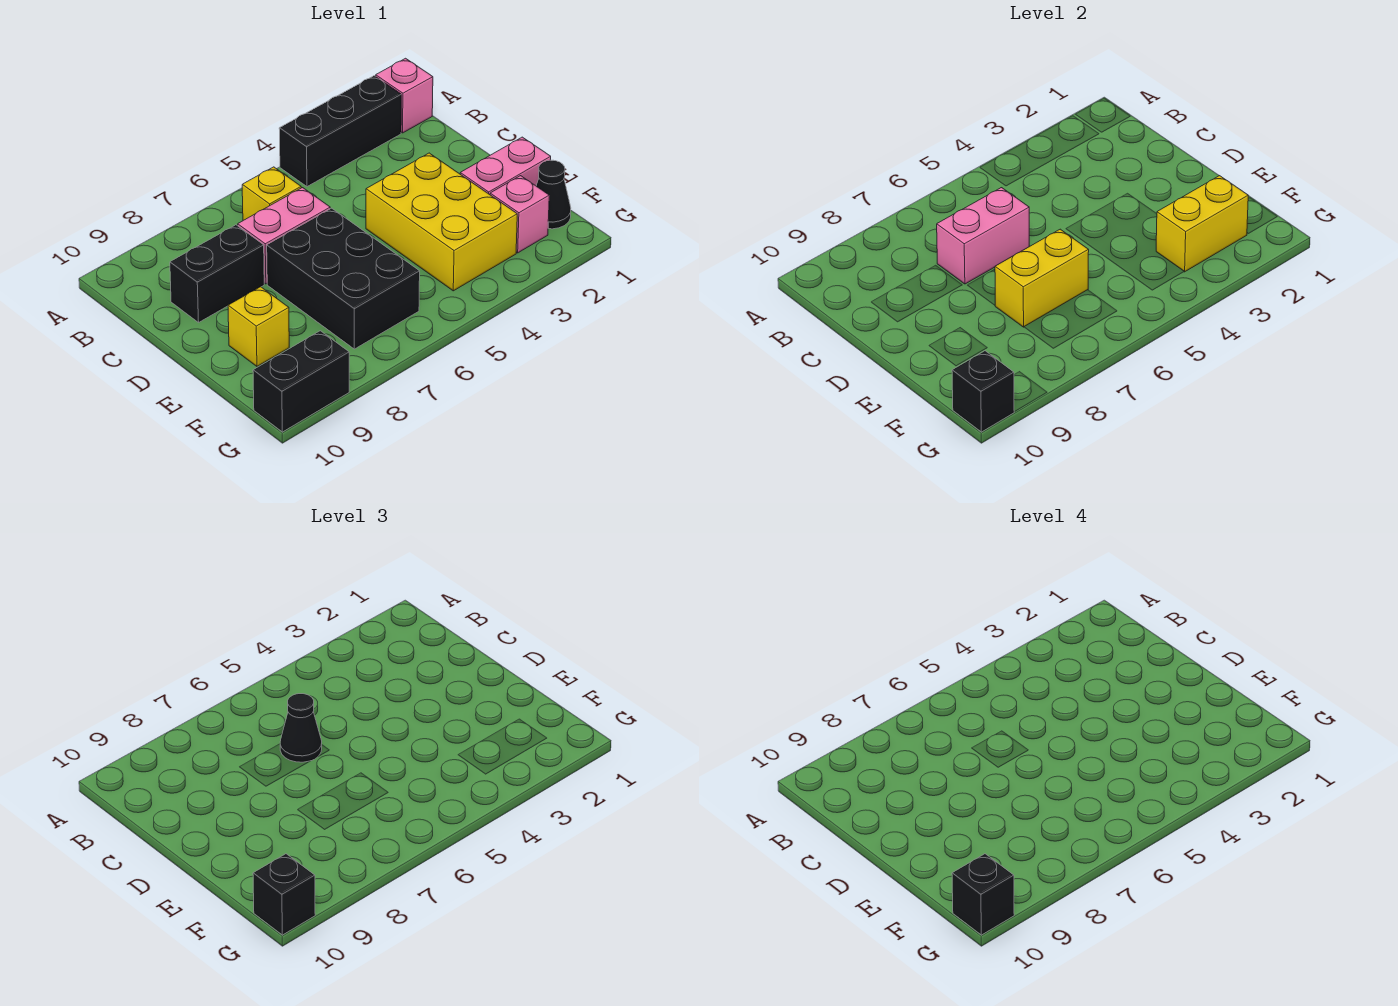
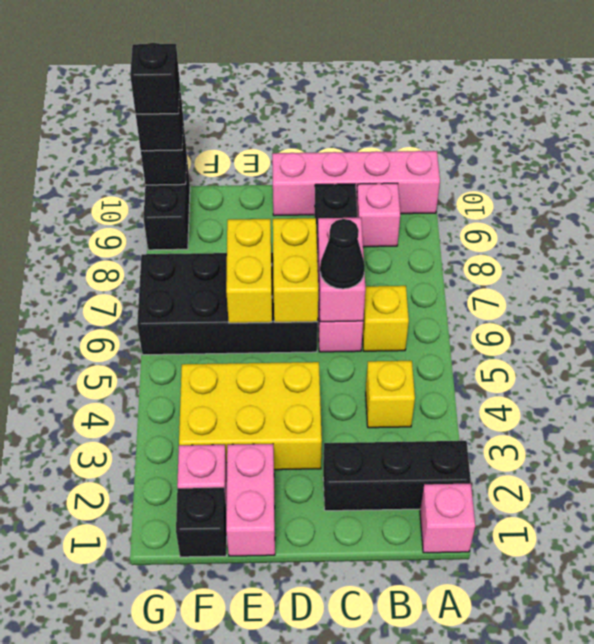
black brick A2:A4 level 1 -> black brick A2:C2 level 1
none -> pink brick A10:D10 level 1
none -> pink brick B9 level 1
black brick D6:F7 level 1 -> black brick D6:G7 level 1
yellow brick E9 level 1 -> yellow brick B4 level 1
black cone F1 level 1 -> black brick F1 level 1
yellow brick F2:F3 level 2 -> yellow brick D6:D7 level 2

